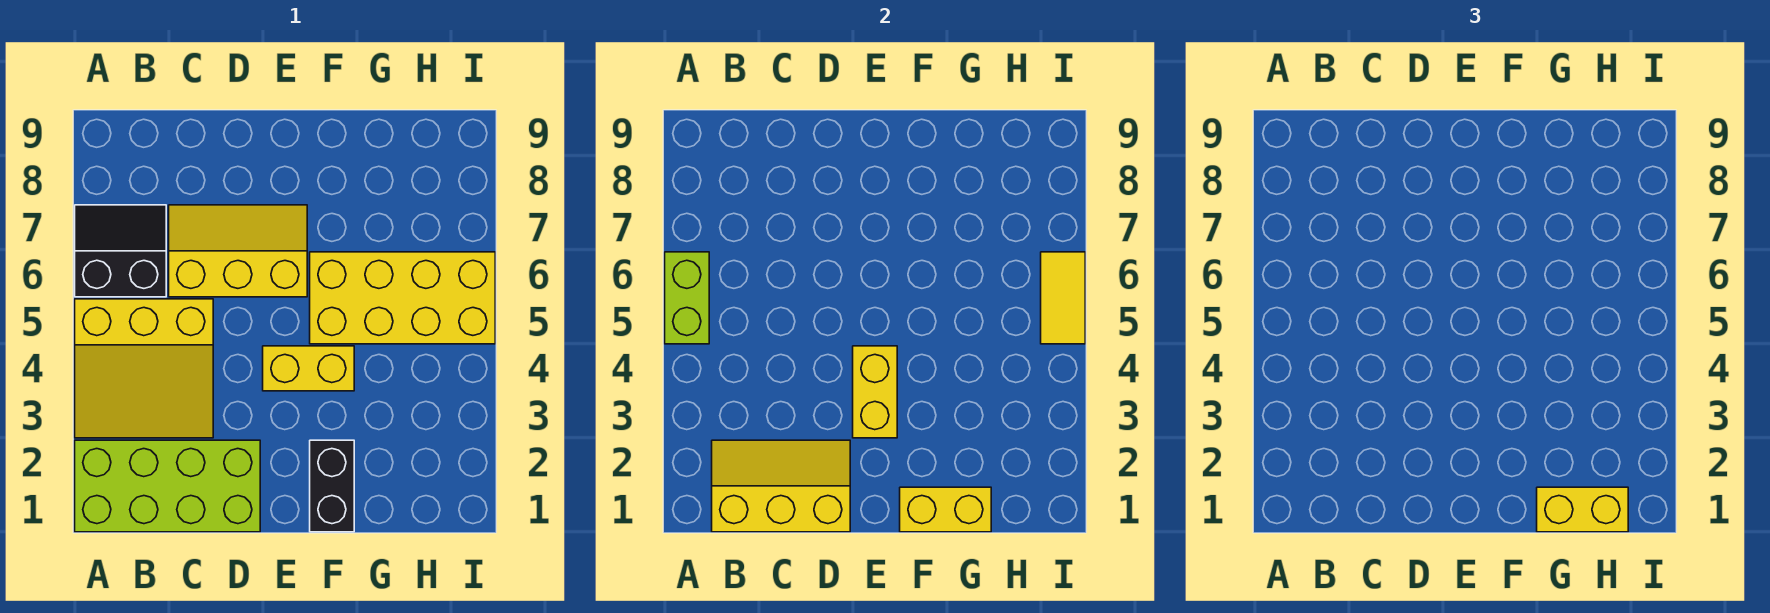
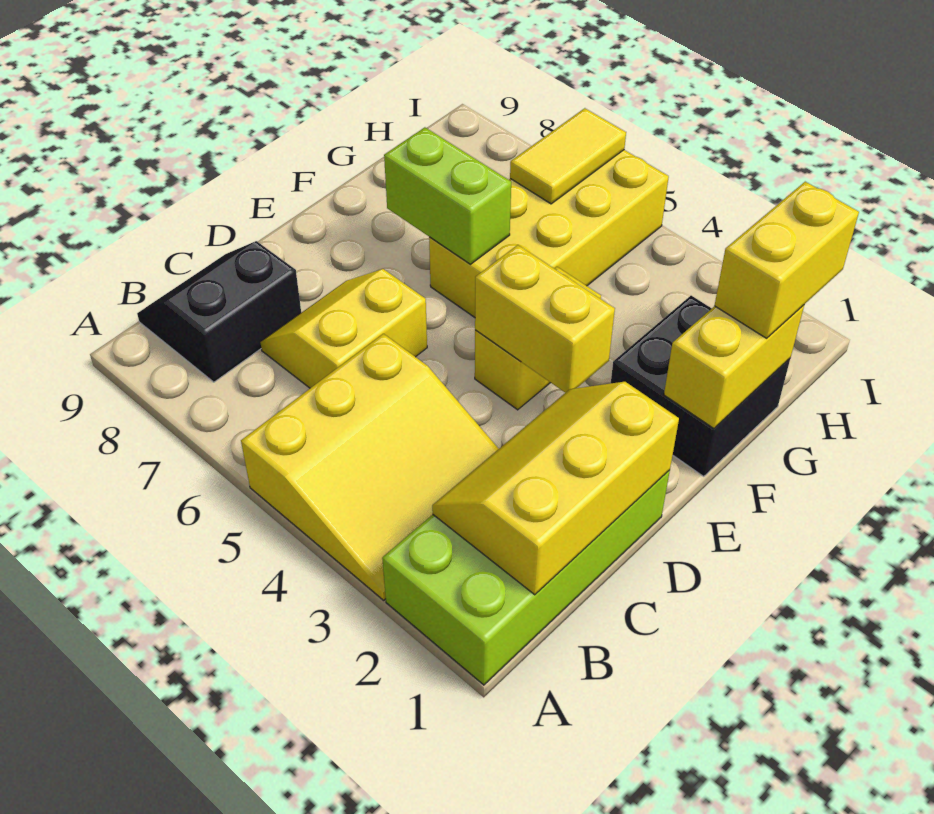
lime brick A5:A6 level 2 -> lime brick F6:F7 level 2
black slope A6:B7 level 1 top 6 -> black slope B8:C9 level 1 top 8
yellow slope C6:E7 level 1 top 6 -> yellow slope C6:D7 level 1 top 6
black brick F1:F2 level 1 -> black brick F1:G2 level 1
yellow tile I5:I6 level 2 -> yellow tile H6:I6 level 2

